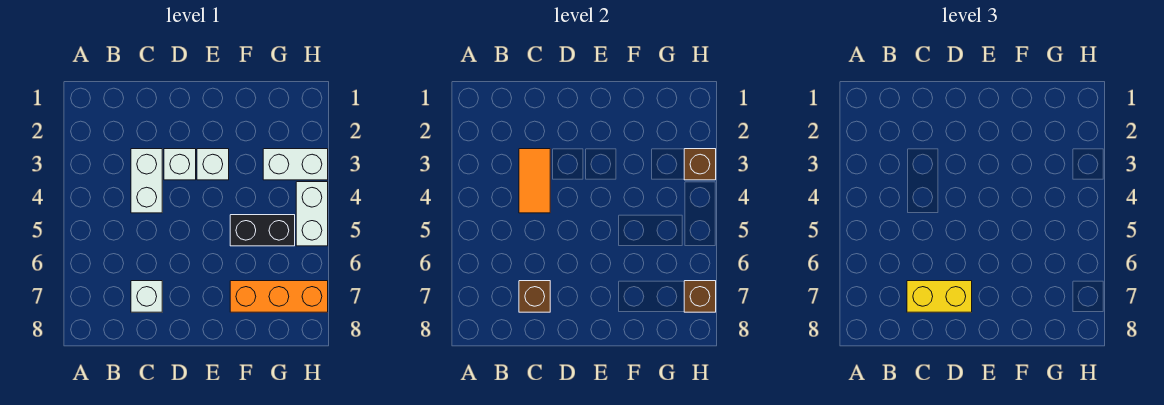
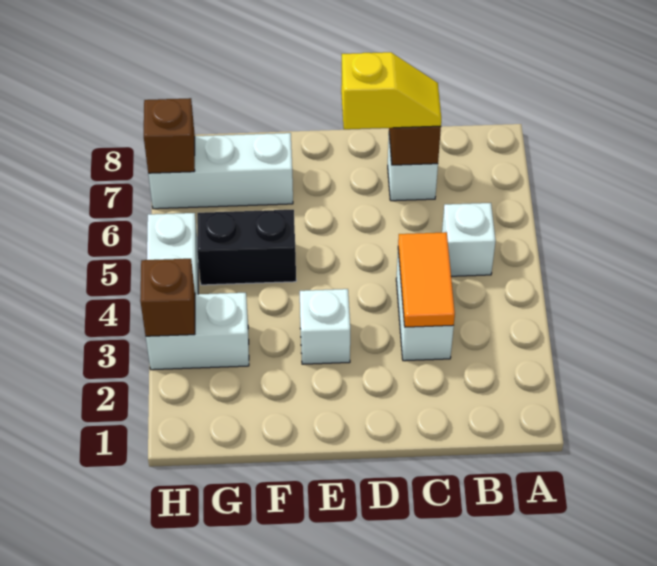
yellow brick C7:D7 level 3 -> yellow slope C7:D7 level 3 top D
white brick D3 level 1 -> white brick B5 level 1
orange brick F7:H7 level 1 -> white brick F7:H7 level 1

